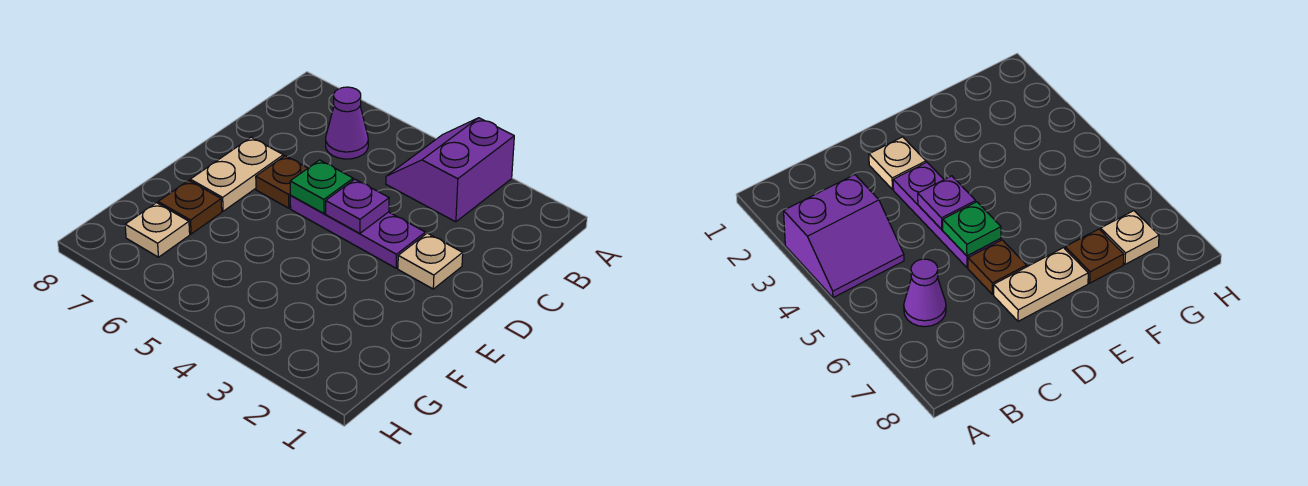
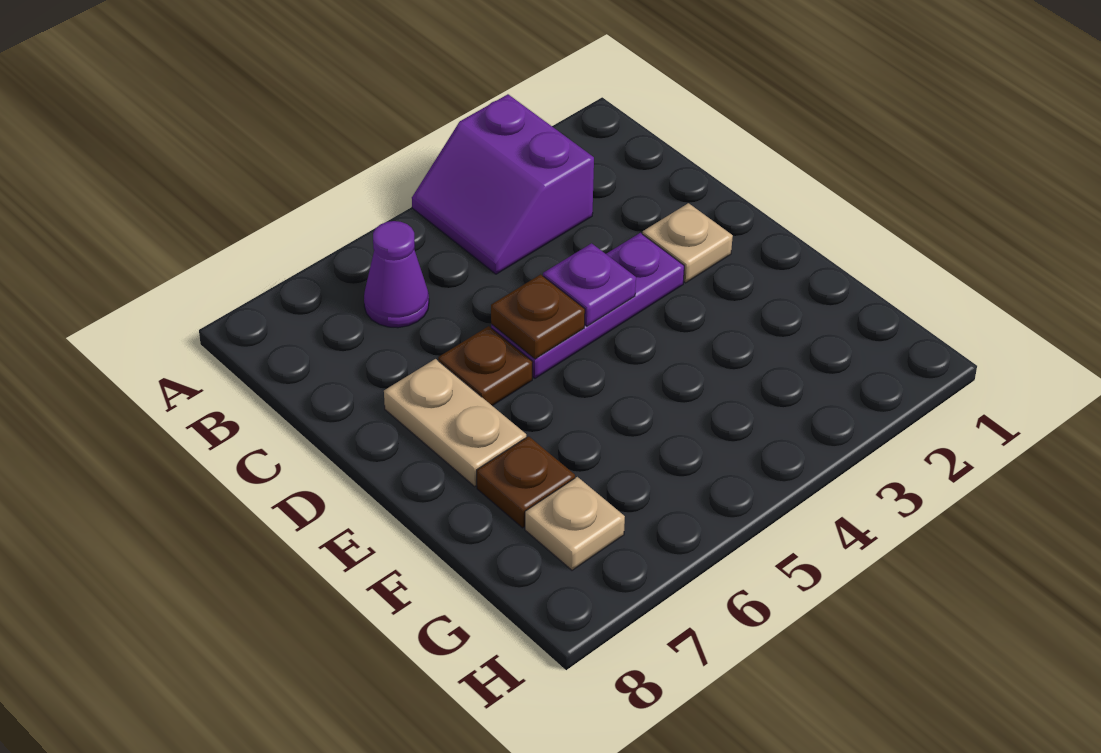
green plate D5 level 2 -> brown plate D5 level 2

